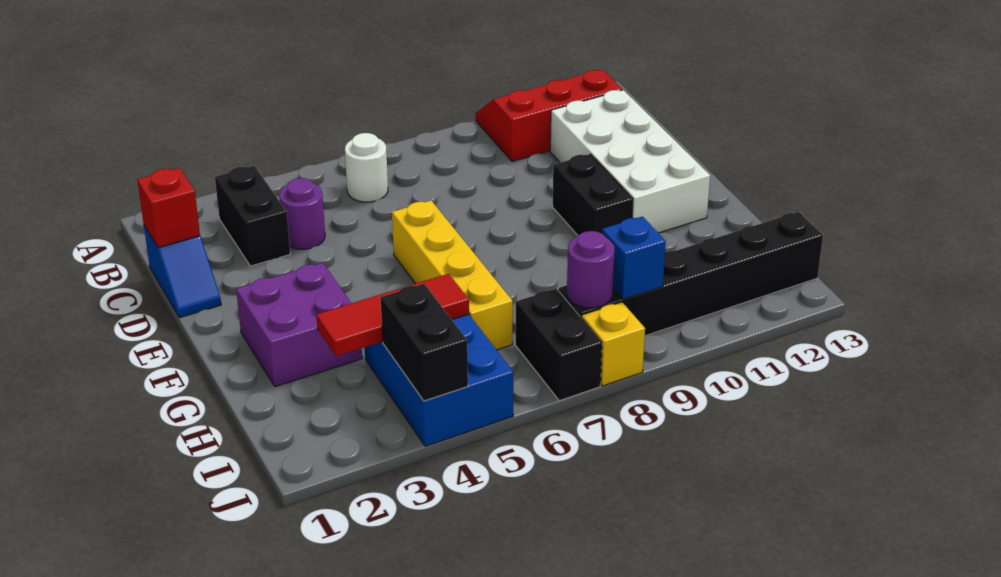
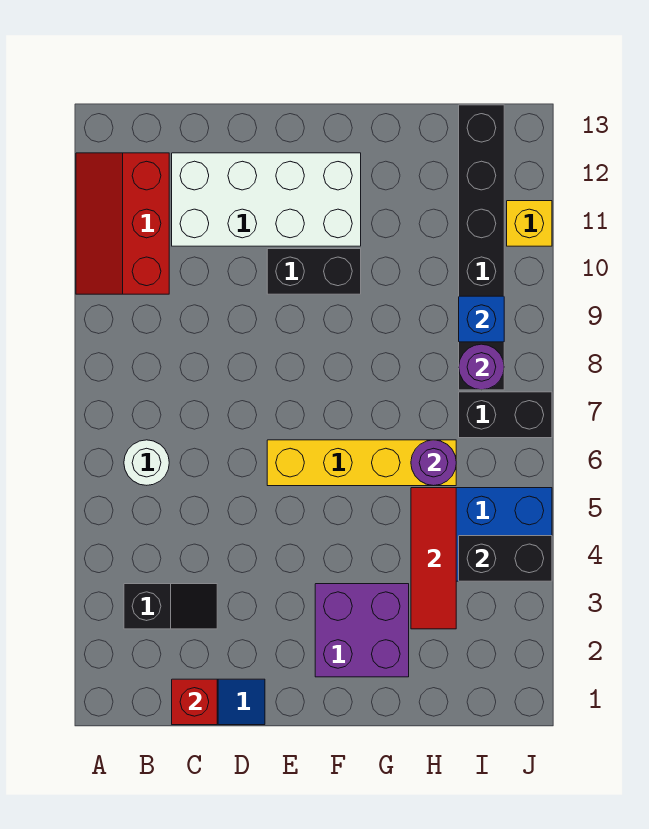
black brick B3:C3 level 1 -> black slope B3:C3 level 1 top B
purple round brick C4 level 1 -> purple round brick H6 level 2
yellow brick J8 level 1 -> yellow brick J11 level 1

